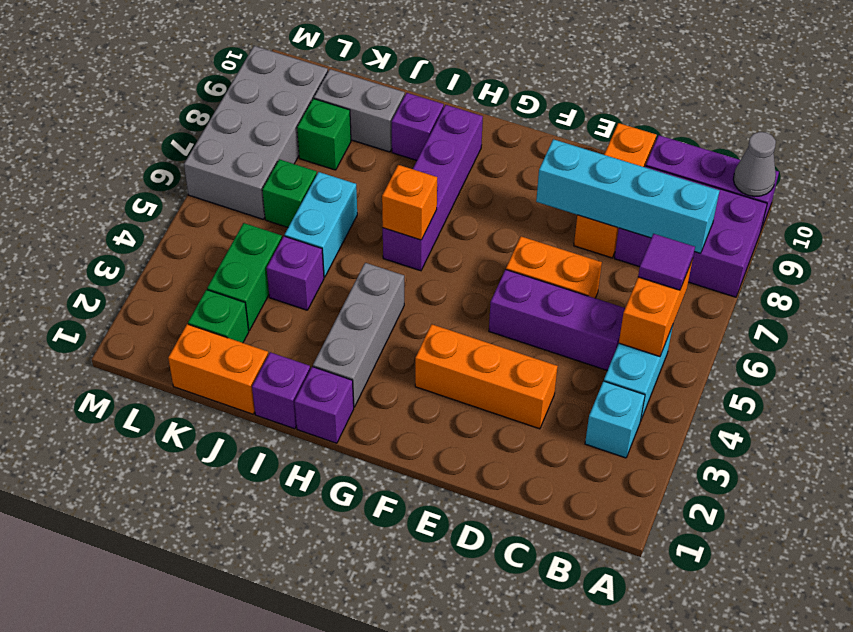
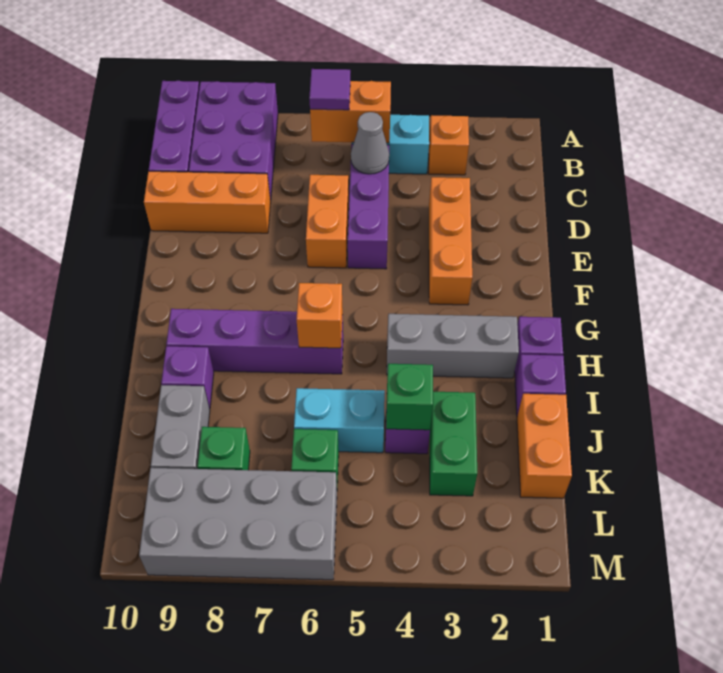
grey cone A10 level 2 -> grey cone C5 level 2
cyan brick B3 level 1 -> orange brick B3 level 1
cyan brick B8:E8 level 2 -> none
green brick K2 level 1 -> green brick J4 level 2
green brick K3:K4 level 1 -> green brick J3:K3 level 1

